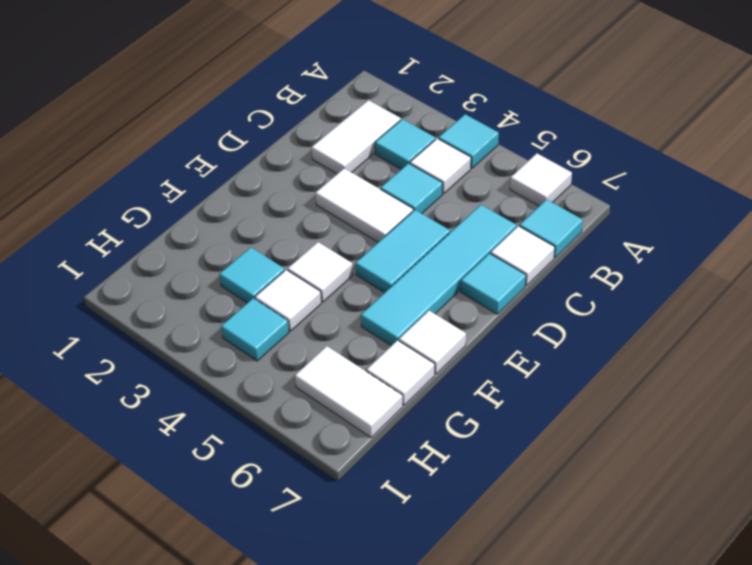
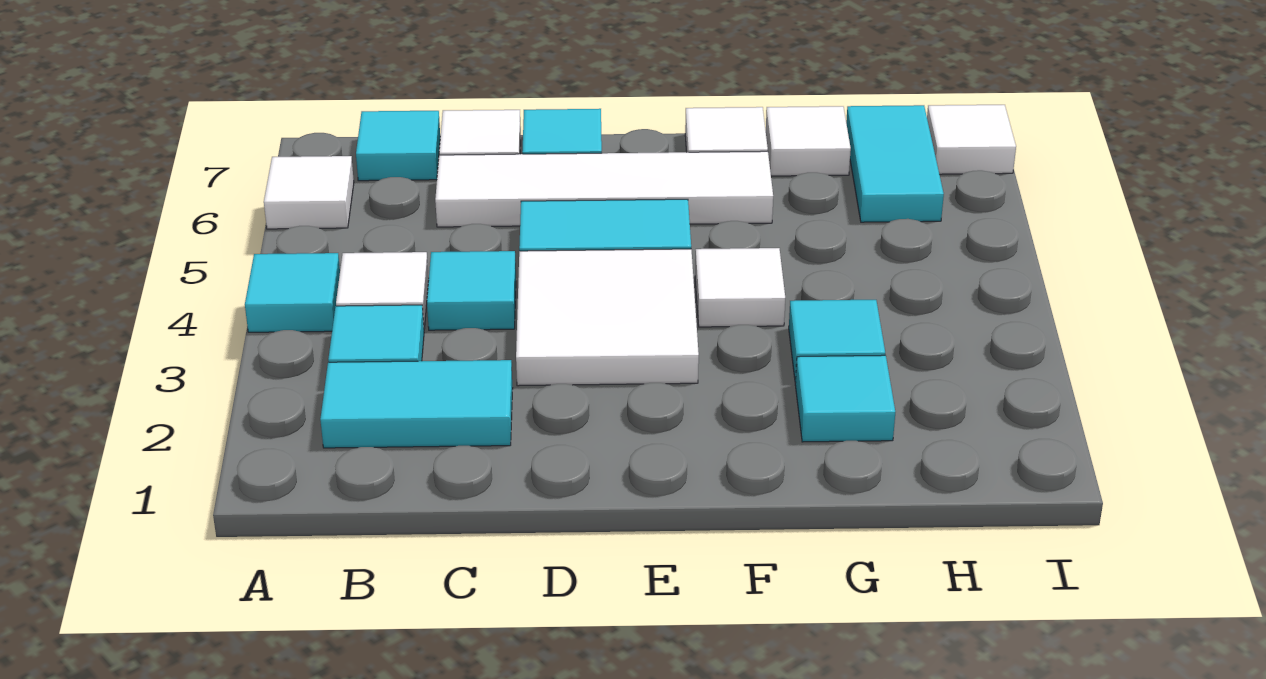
white tile B2:C2 level 1 -> cyan tile B2:C2 level 1
cyan tile C6:F6 level 1 -> white tile C6:F6 level 1
white tile D3:D4 level 1 -> white tile D3:E4 level 1
white tile G4 level 1 -> white tile I7 level 1
cyan tile H4 level 1 -> cyan tile G2 level 1
white tile H6:H7 level 1 -> cyan tile H6:H7 level 1

